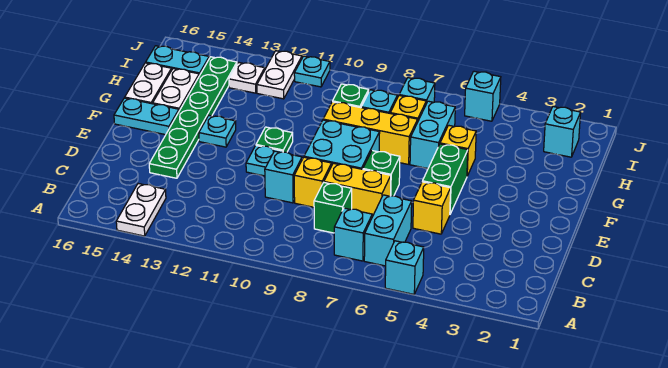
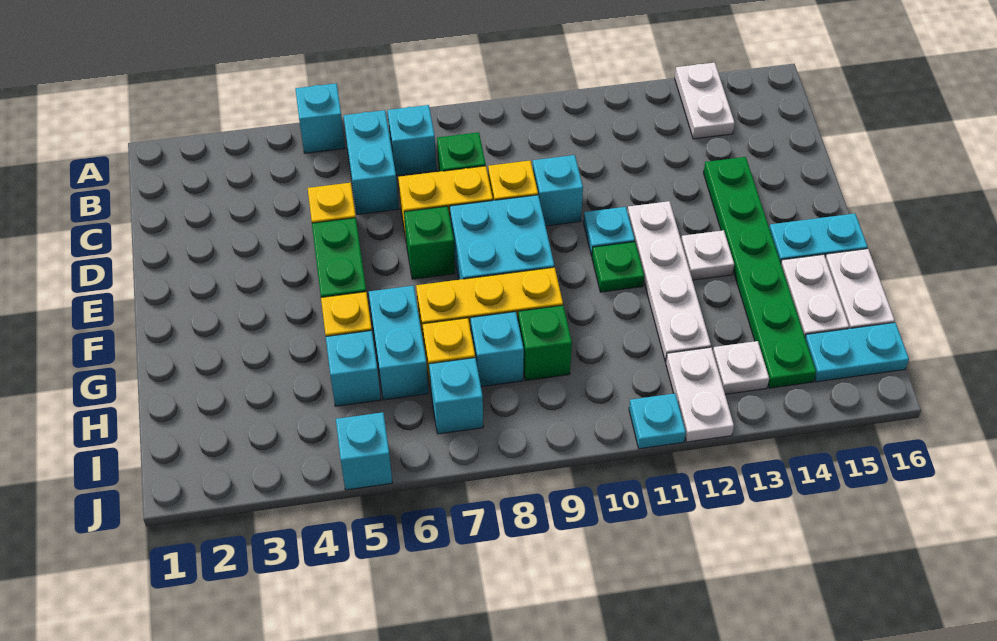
none -> white plate E12:H12 level 1
cyan plate F13 level 1 -> white plate F13 level 1
cyan brick I2 level 1 -> cyan brick H5 level 1

